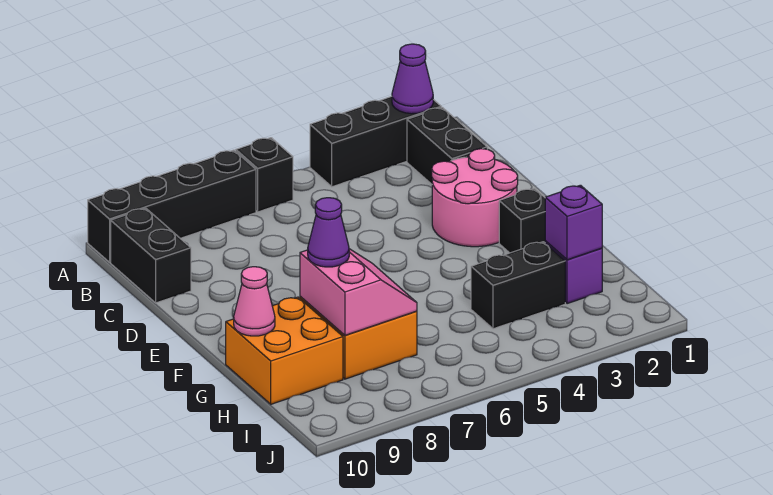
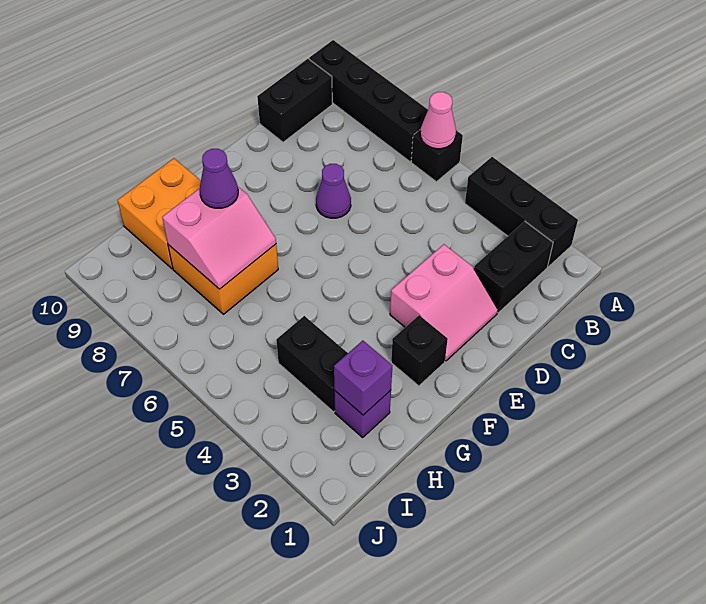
purple cone A2 level 2 -> purple cone D7 level 1
pink round brick D2:E3 level 1 -> pink slope D2:E3 level 1 top 3
pink cone G10 level 2 -> pink cone A6 level 2

